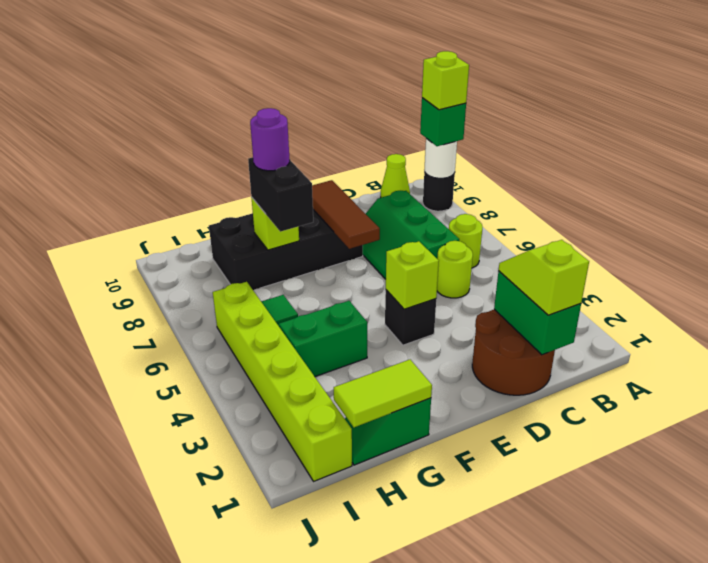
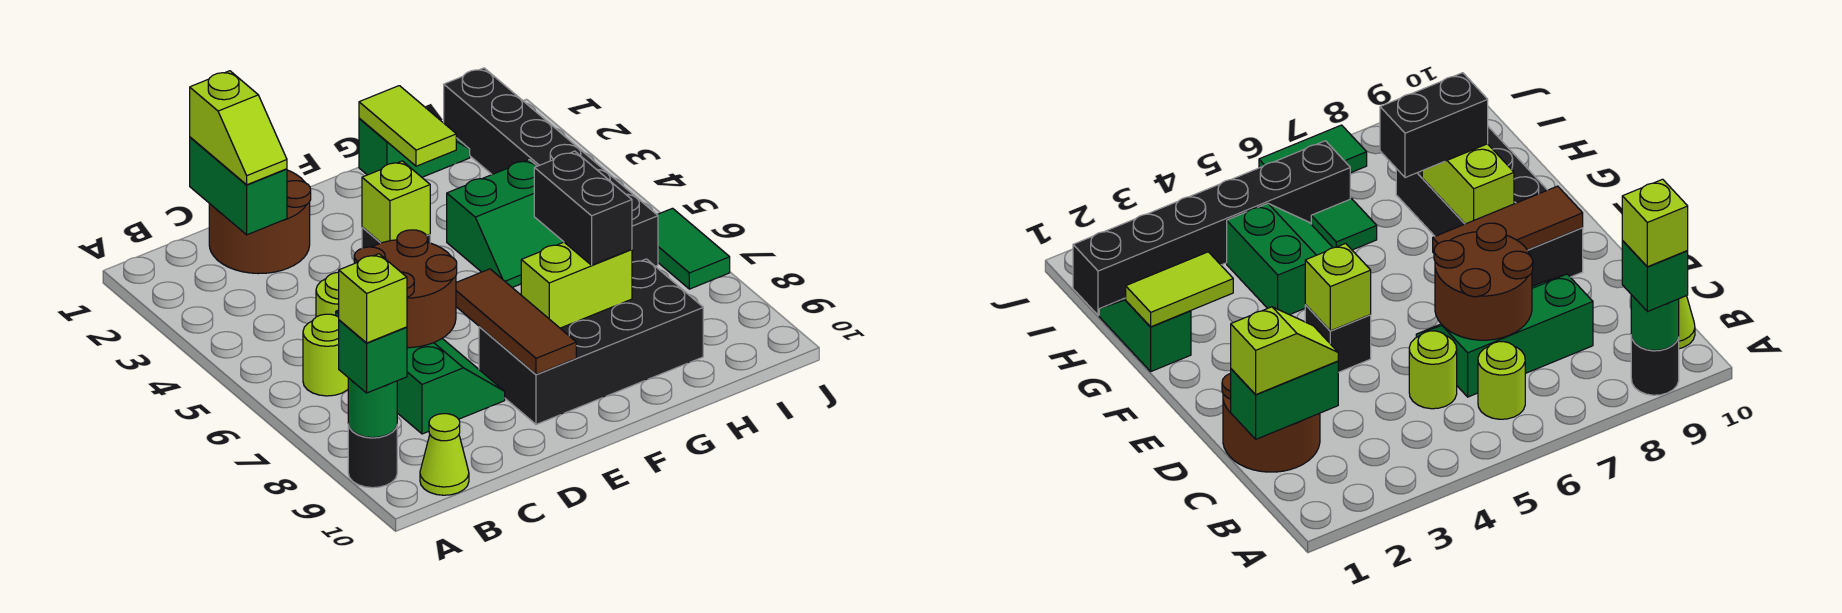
white round brick A9 level 2 -> green round brick A9 level 2
none -> brown round brick C6:D7 level 2
lime tile G1:H1 level 2 -> lime tile G1:G2 level 2
lime brick G8 level 2 -> lime brick F8:G8 level 2
purple round brick G8 level 4 -> none
lime brick I1:I6 level 1 -> black brick I1:I6 level 1
none -> green tile J6:J7 level 1

